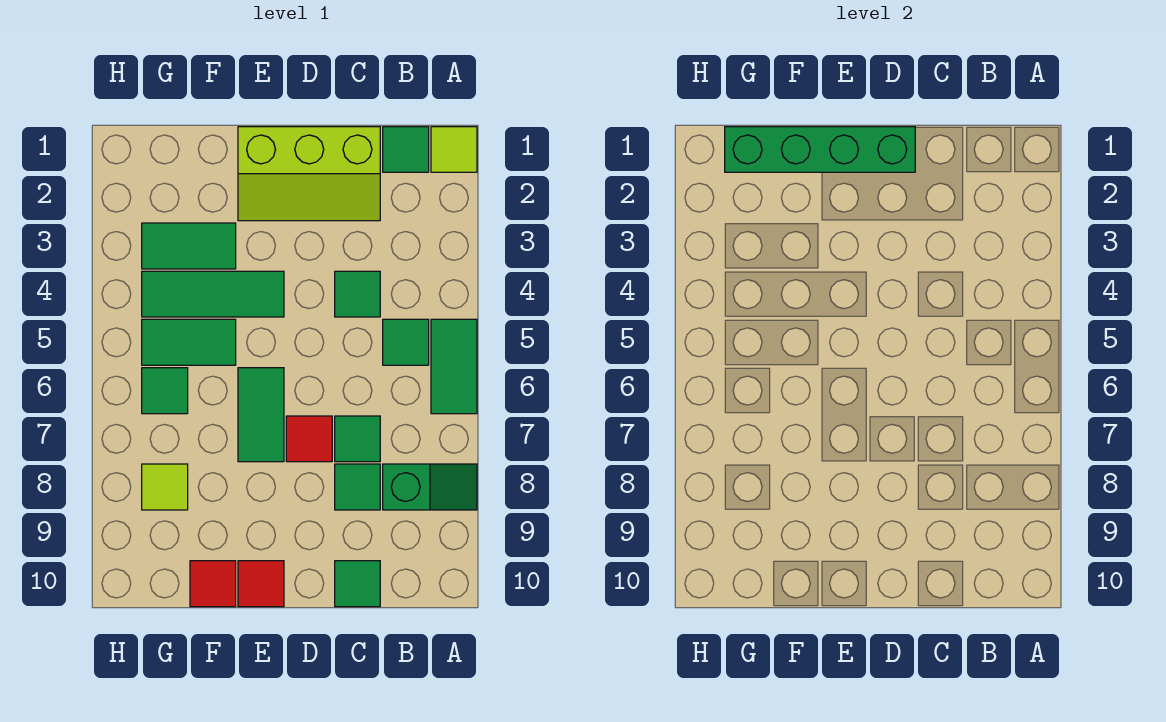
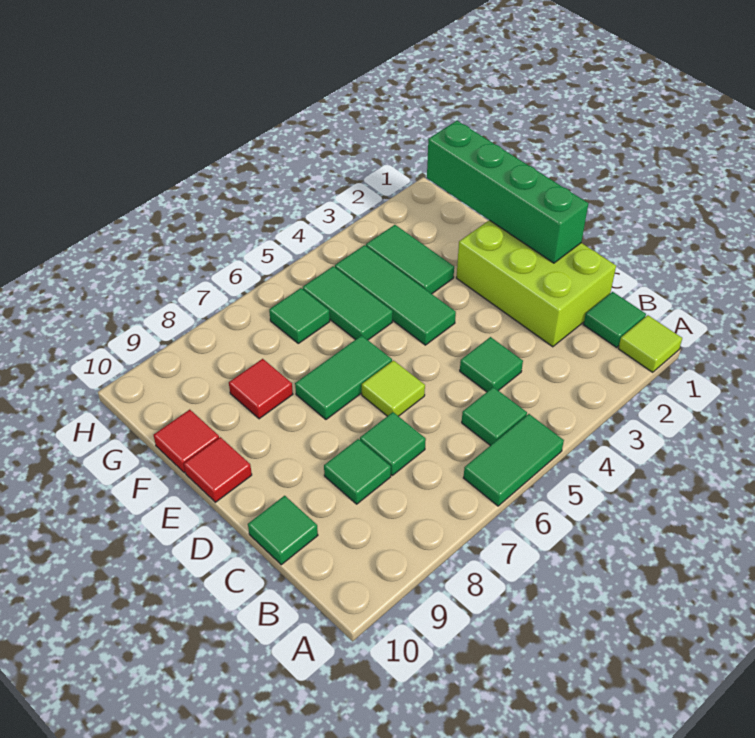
green slope A8:B8 level 1 top B -> none
lime slope C1:E2 level 1 top 1 -> lime brick C1:E2 level 1
red tile D7 level 1 -> red tile F8 level 1
lime tile G8 level 1 -> lime tile D6 level 1

